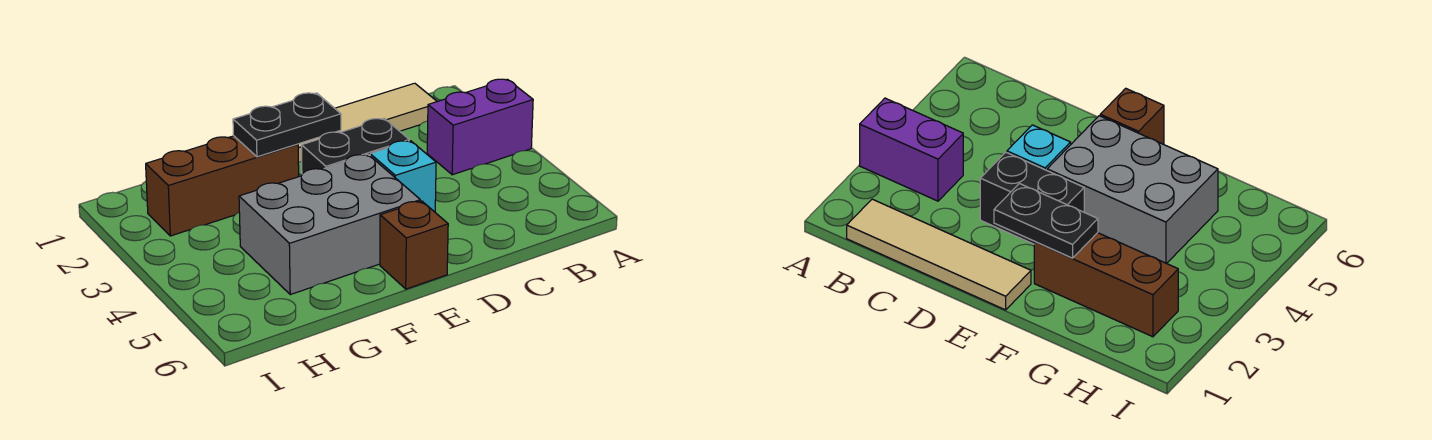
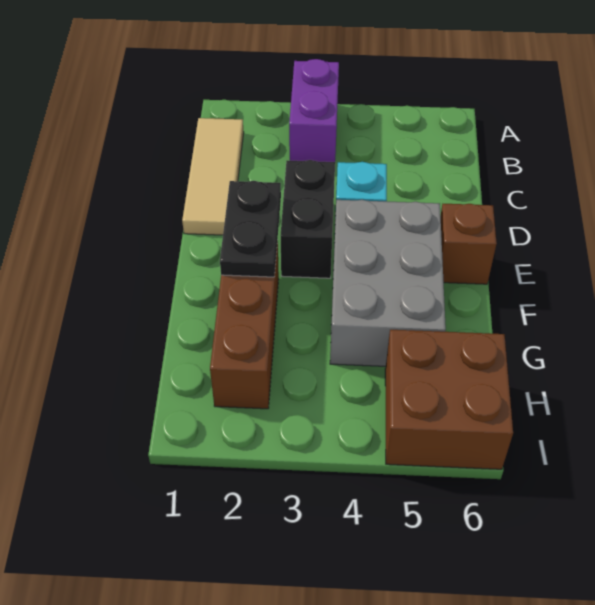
tan tile B1:E1 level 1 -> tan tile B1:D1 level 1
none -> brown brick H5:I6 level 1

